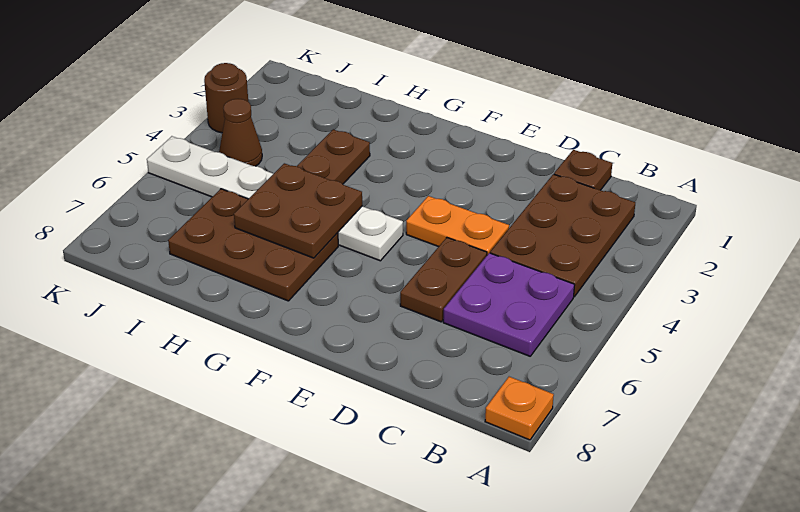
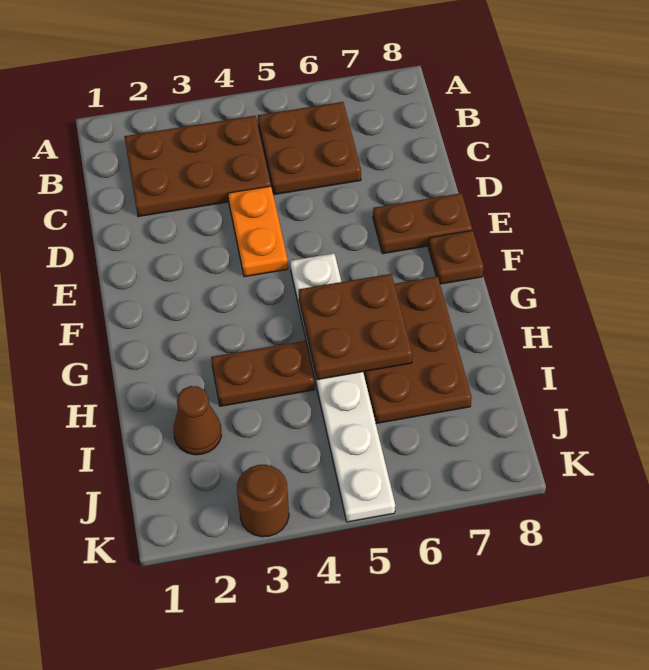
orange plate A8 level 1 -> none
purple plate B5:C6 level 1 -> brown plate B5:C6 level 1
brown plate C1 level 1 -> brown plate F8 level 1
brown plate D5:D6 level 1 -> brown plate E7:E8 level 1
brown cone J4 level 1 -> brown cone I2 level 1

